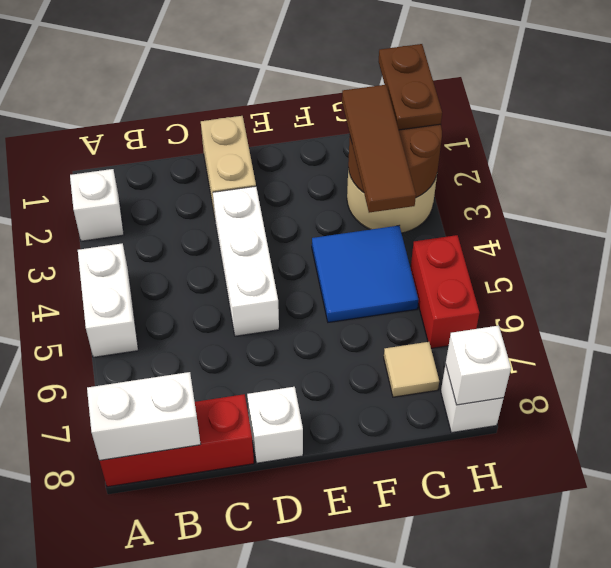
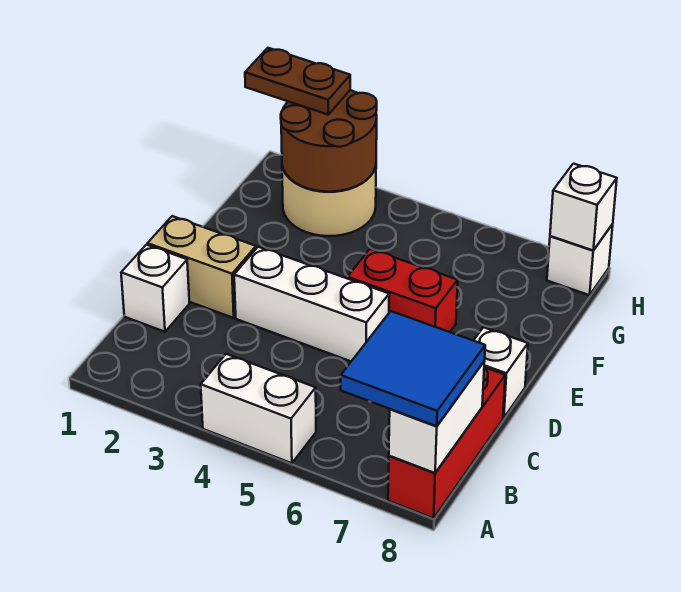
white brick A2 level 1 -> white brick C1 level 1
blue tile F4:G5 level 1 -> blue tile A7:B8 level 3
brown tile G2:G4 level 3 -> none
tan tile G7 level 1 -> none
red brick H5:H6 level 1 -> red brick E5:E6 level 1

